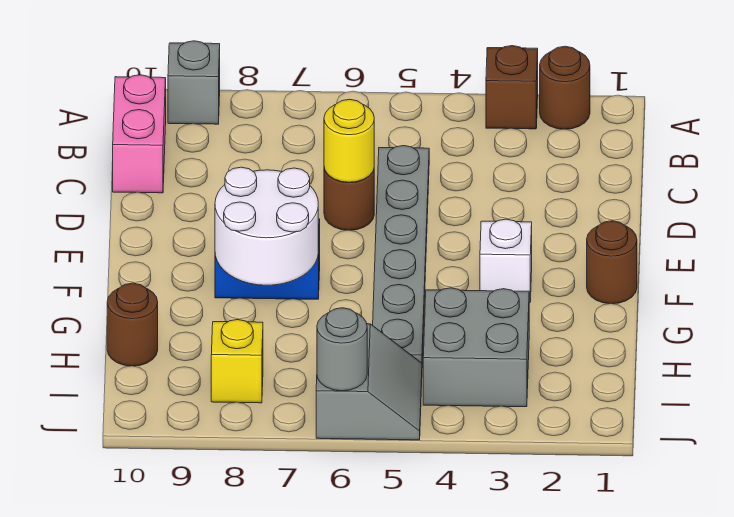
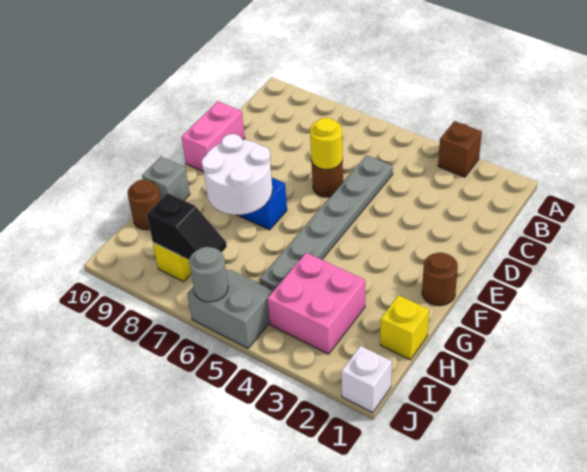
brown round brick A2 level 1 -> none
grey brick A9 level 1 -> grey brick G10 level 1
pink brick B10:C10 level 1 -> pink brick D10:E10 level 1
white brick F3 level 1 -> white brick J1 level 1
none -> yellow brick H1 level 1
grey brick H3:I4 level 1 -> pink brick H3:I4 level 1
grey slope I5:J6 level 1 top 6 -> grey slope I5:J6 level 1 top J
none -> black slope I7:I8 level 2 top 8

